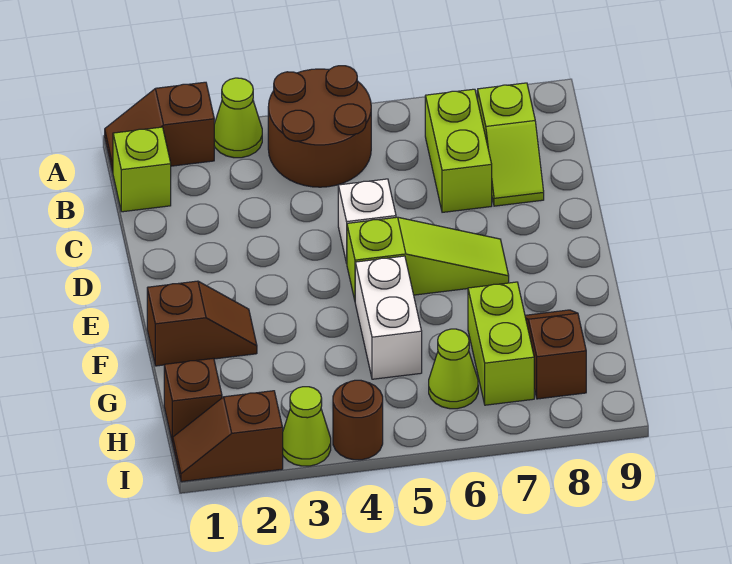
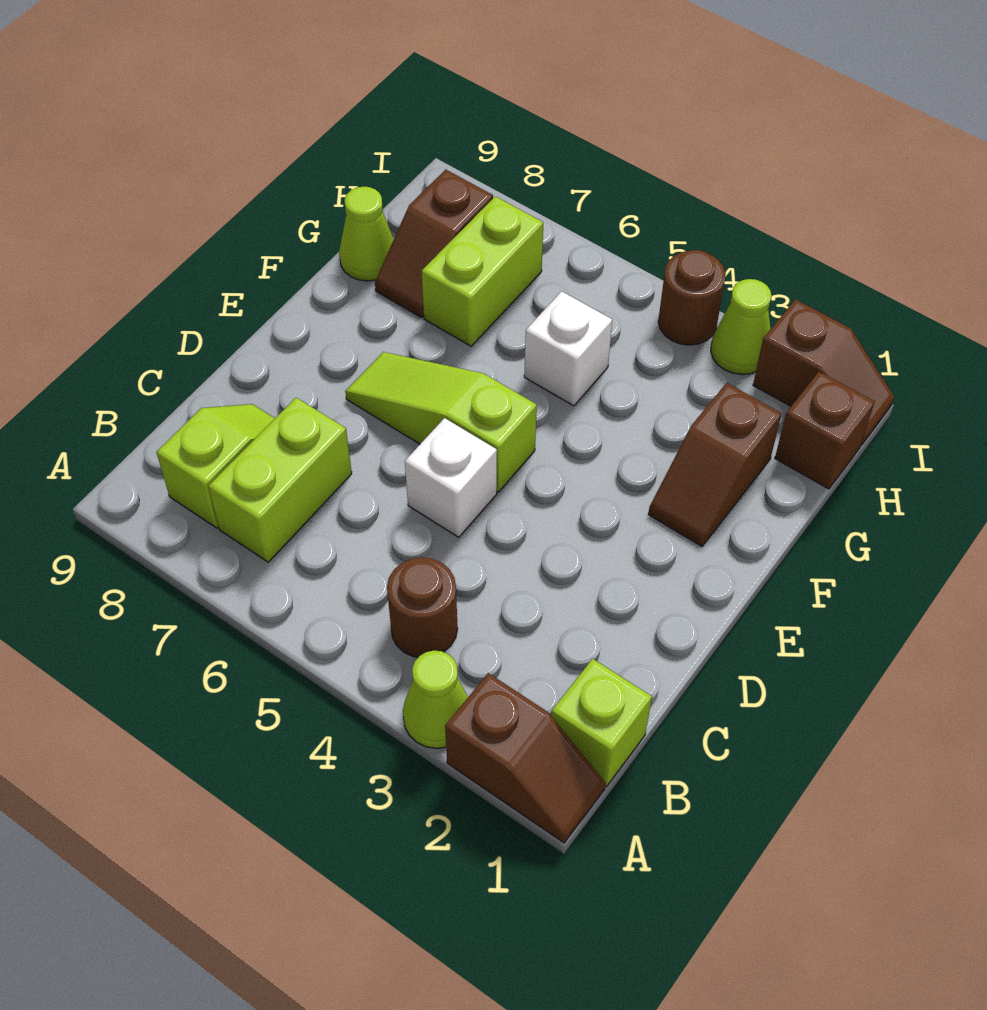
brown round brick A4:B5 level 1 -> brown round brick B4 level 1
brown slope F1:F2 level 1 top 1 -> brown slope F2:G2 level 1 top G
white brick F5:G5 level 1 -> white brick G5 level 1
lime cone H6 level 1 -> lime cone G9 level 1

